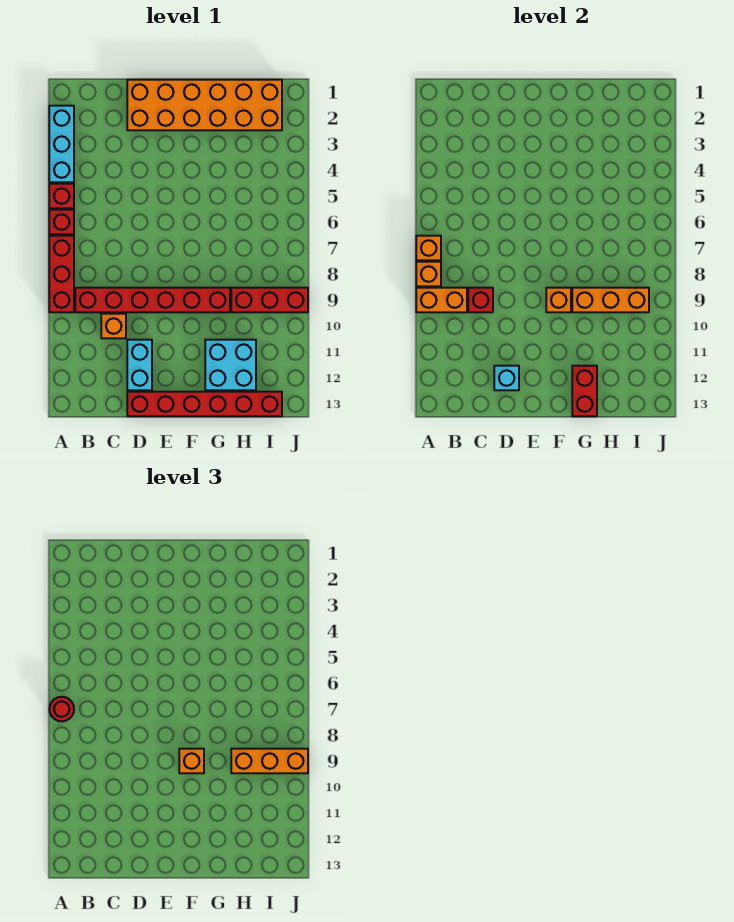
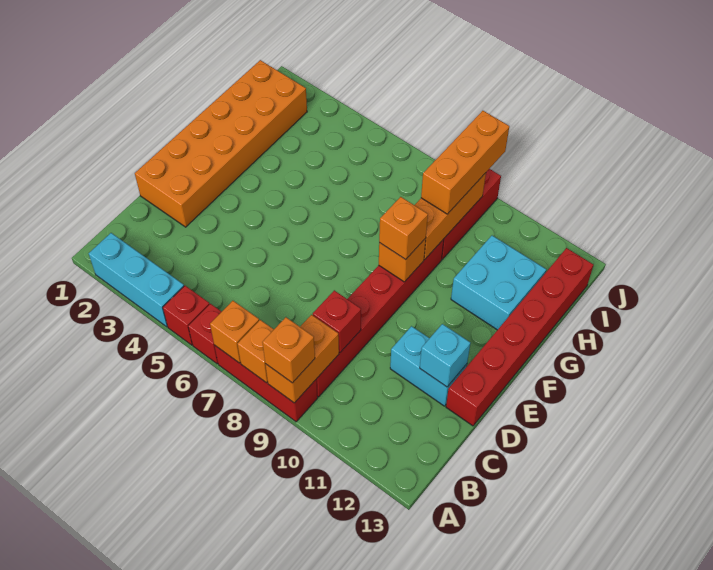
red round brick A7 level 3 -> none
orange brick C10 level 1 -> orange brick A9 level 3
red brick G12:G13 level 2 -> none

